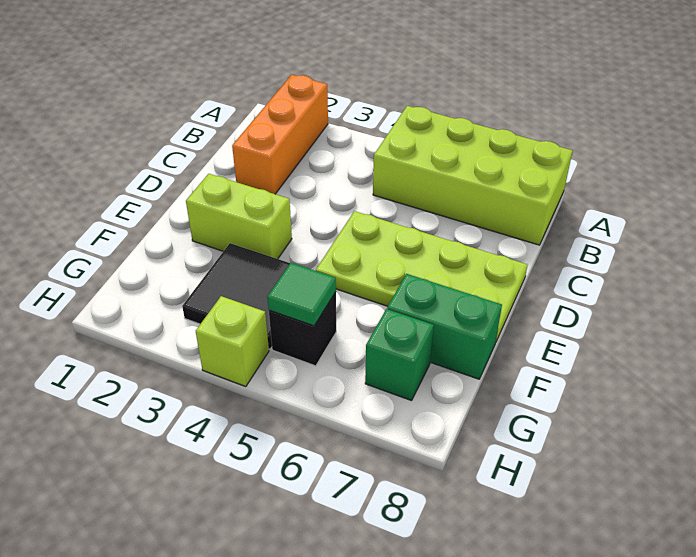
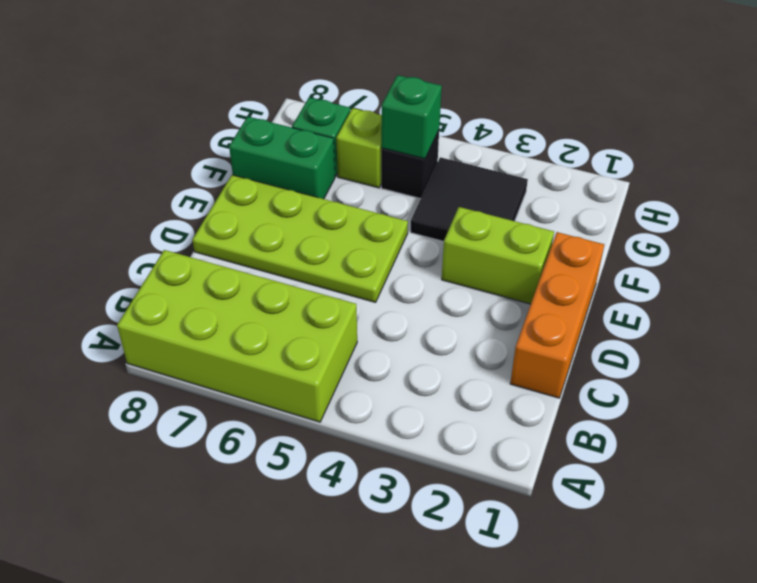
orange brick A2:C2 level 1 -> orange brick C1:E1 level 1
green tile G5 level 2 -> green brick G5 level 2
lime brick H4 level 1 -> lime brick G6 level 1

